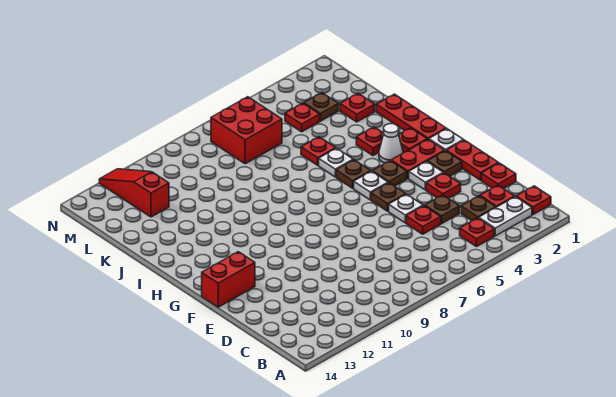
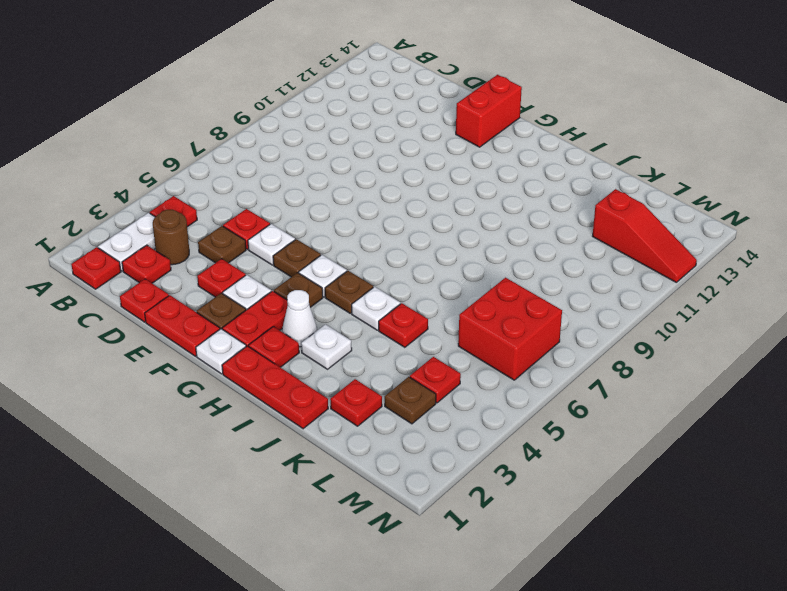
brown plate C3 level 1 -> brown round brick C3 level 1
red plate I3 level 1 -> white plate I3 level 1

